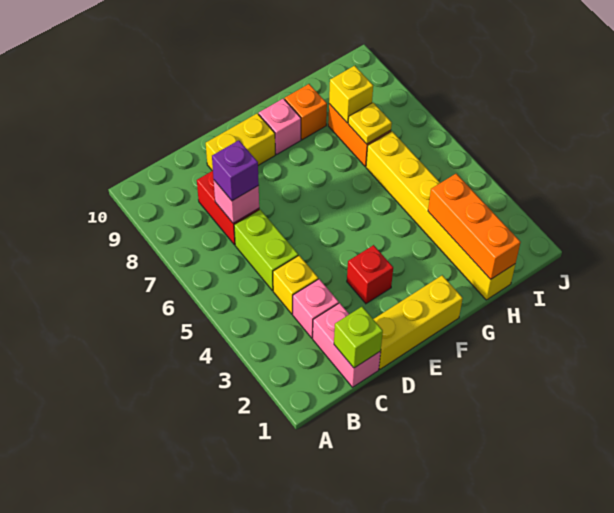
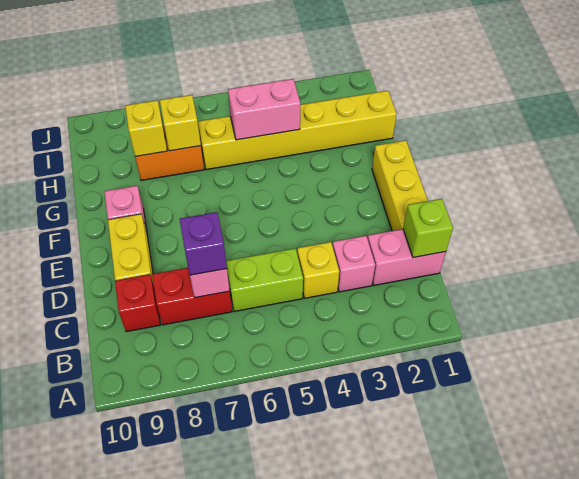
red brick E3 level 1 -> red brick C9 level 1
orange brick G9 level 1 -> none
orange brick H1:H3 level 2 -> none
none -> pink brick H4:H5 level 2
yellow plate H7 level 2 -> yellow brick H7 level 2

